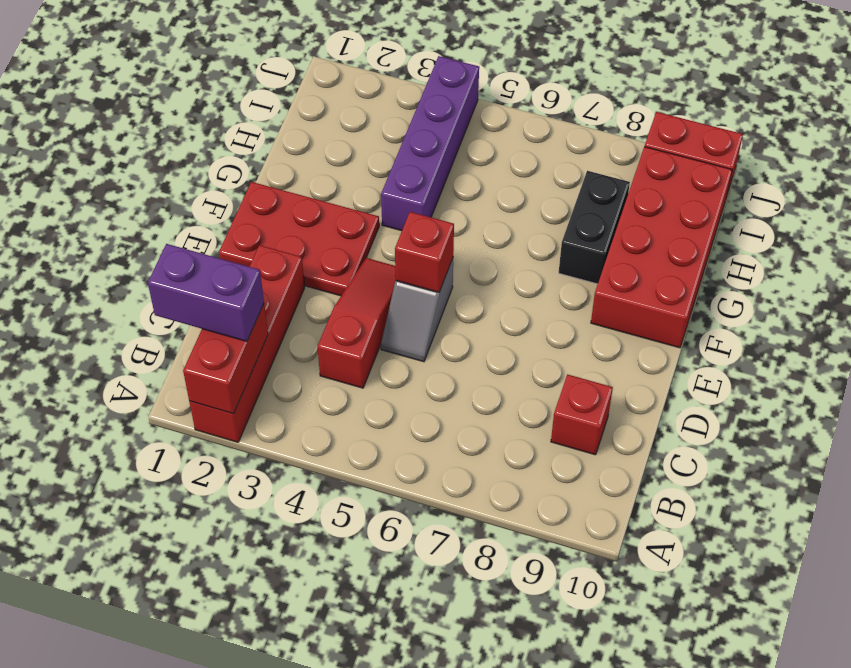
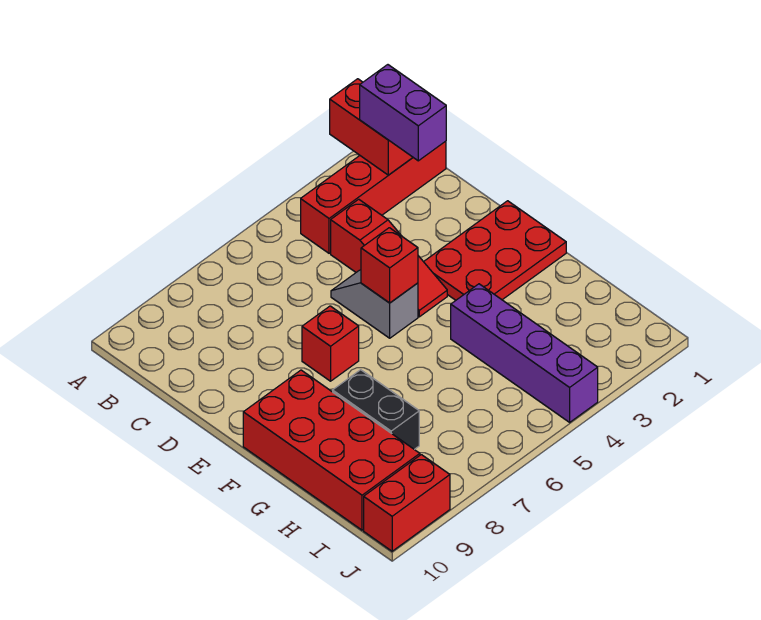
red brick A2:D2 level 1 -> red brick B1:B4 level 1
purple brick B1:B2 level 3 -> purple brick B2:C2 level 3
red brick C9 level 1 -> red brick E7 level 1

